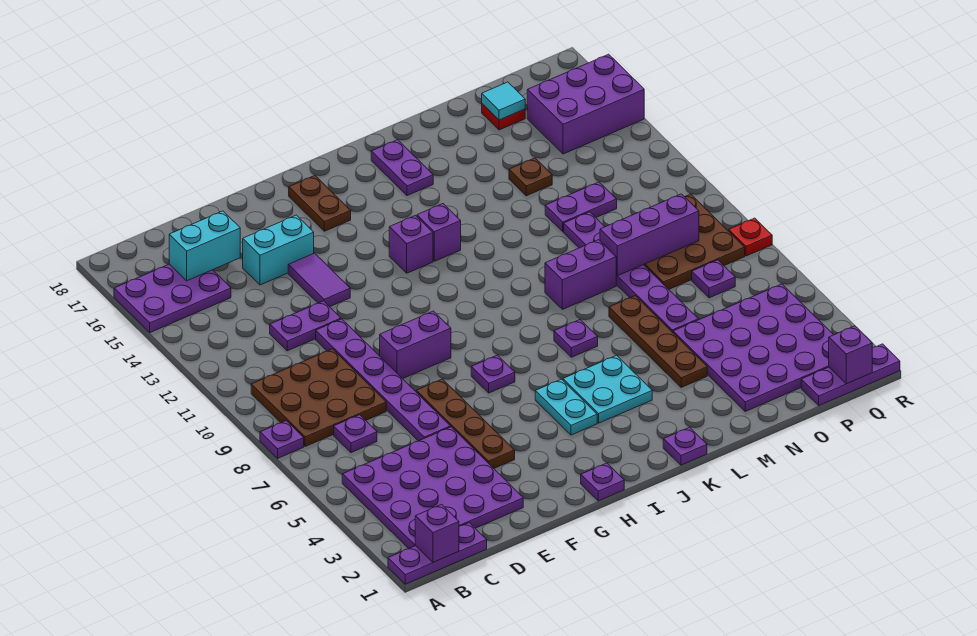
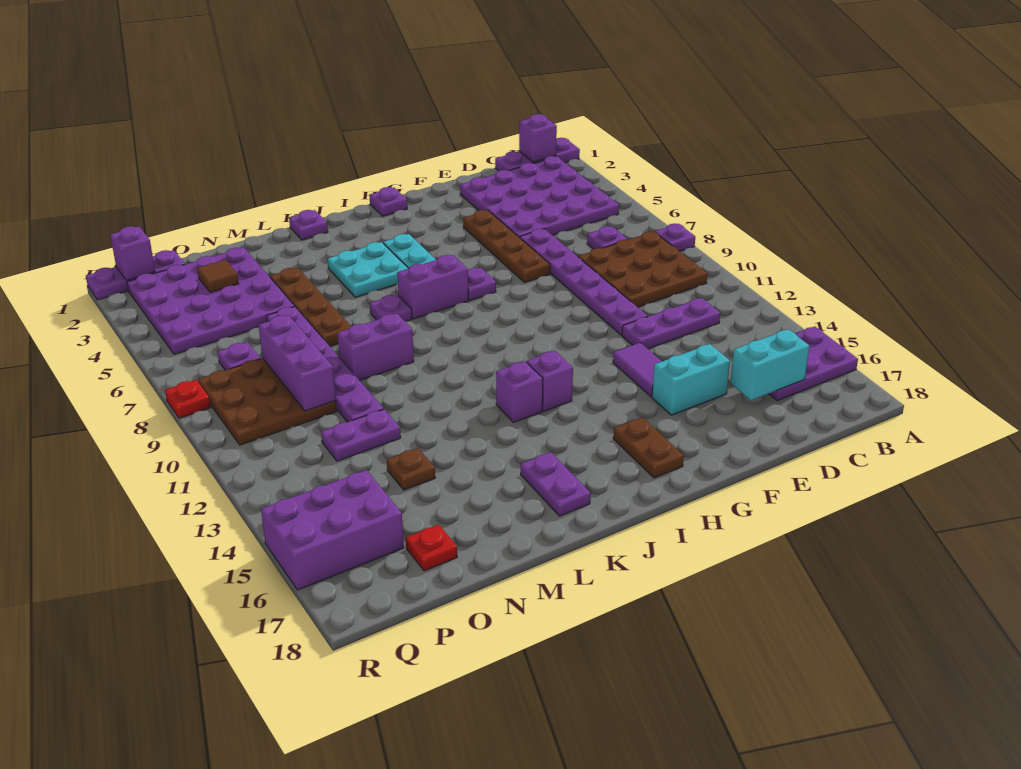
purple plate D12:E12 level 1 -> purple plate C12:E12 level 1
purple brick F9:G9 level 1 -> purple brick I7:J7 level 1
purple brick N9:P9 level 2 -> purple brick O8:O10 level 2
none -> brown tile O3 level 2
cyan tile O17 level 2 -> none

